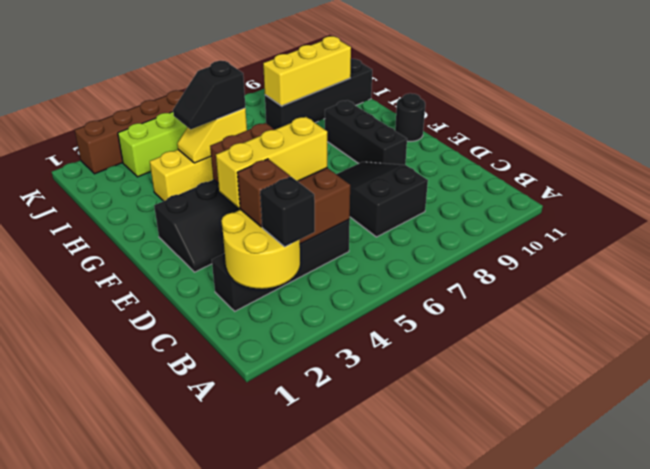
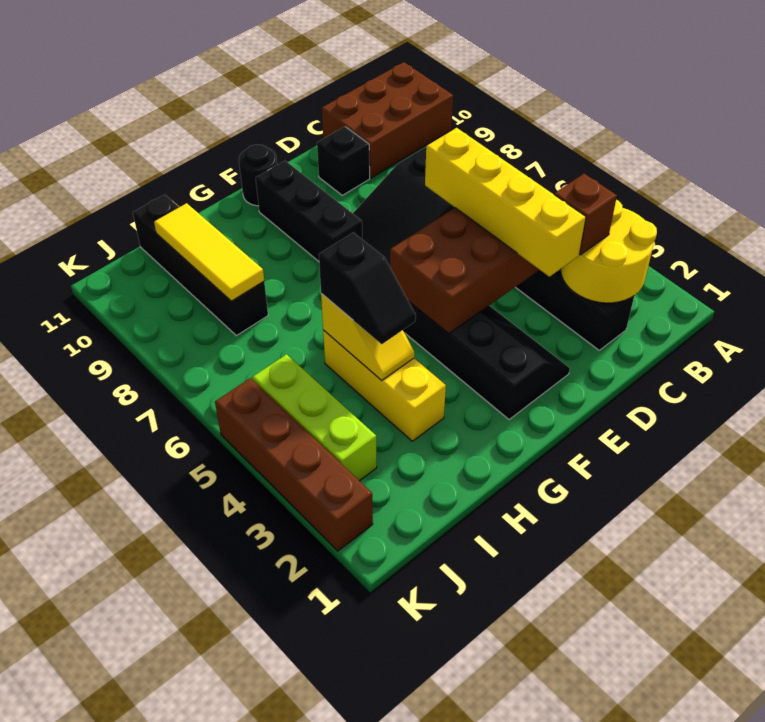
none -> brown brick A10:C11 level 1
black brick B3 level 3 -> black brick D10 level 1
yellow brick D3:D5 level 3 -> yellow brick D3:D6 level 3
black brick E9:G9 level 1 -> black brick F8:F10 level 1
yellow brick I8:I10 level 2 -> yellow tile I8:I10 level 2

